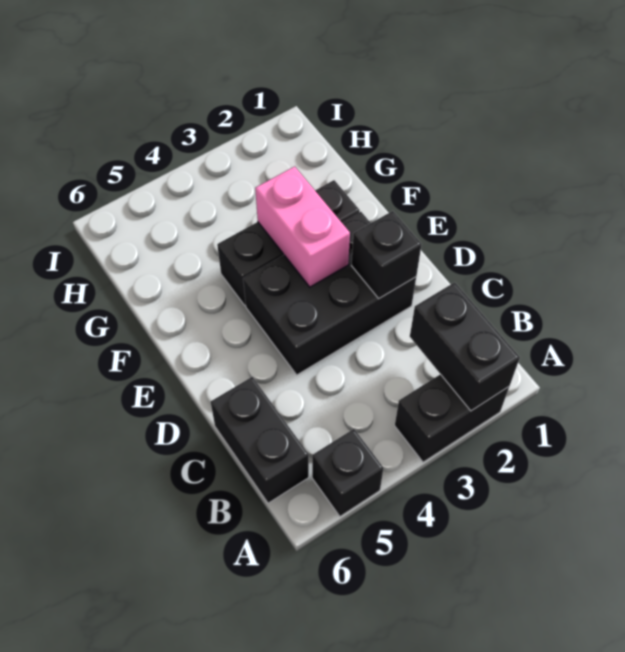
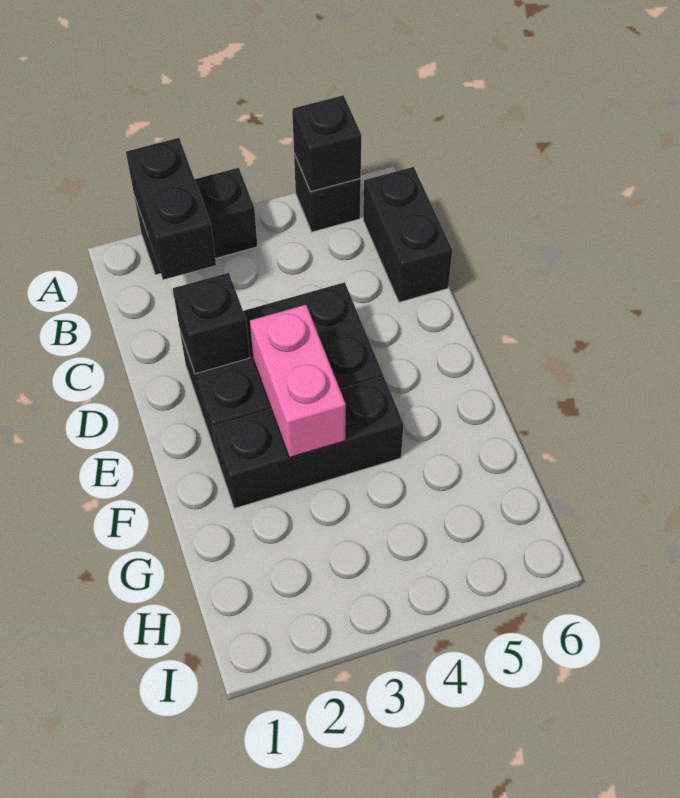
none -> black brick A5 level 2

